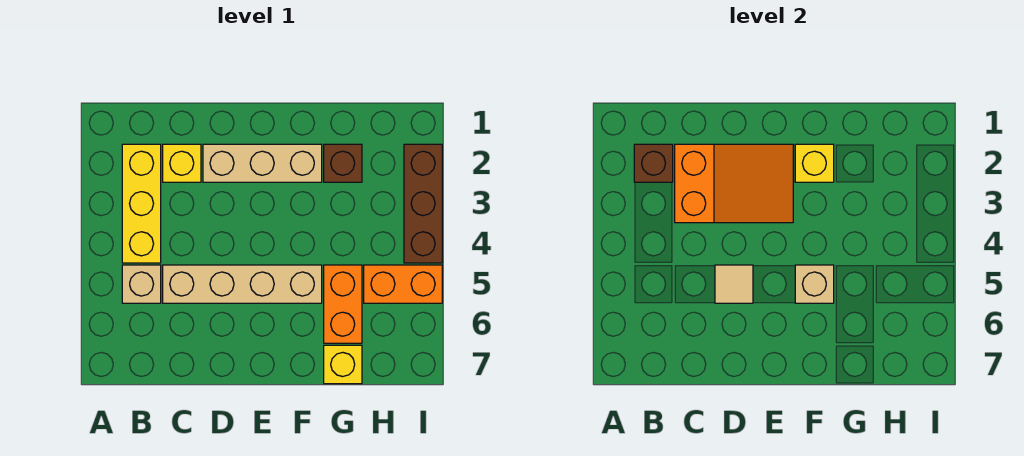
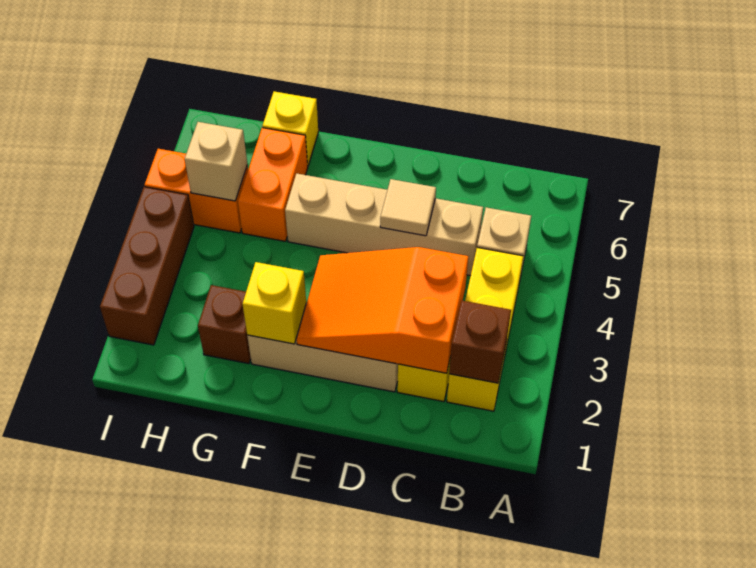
tan brick F5 level 2 -> tan brick H5 level 2

